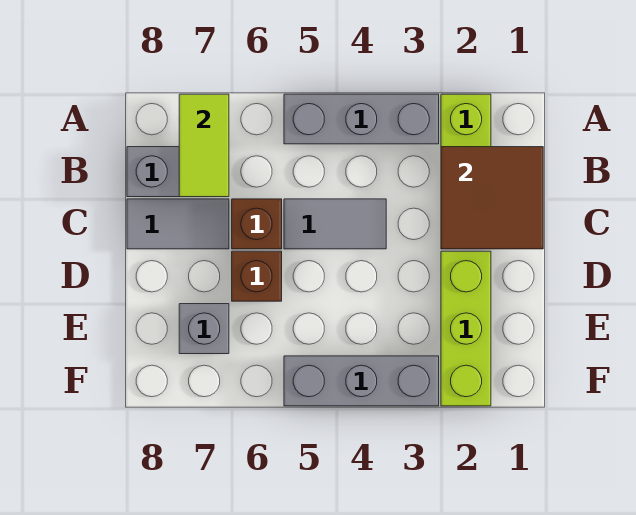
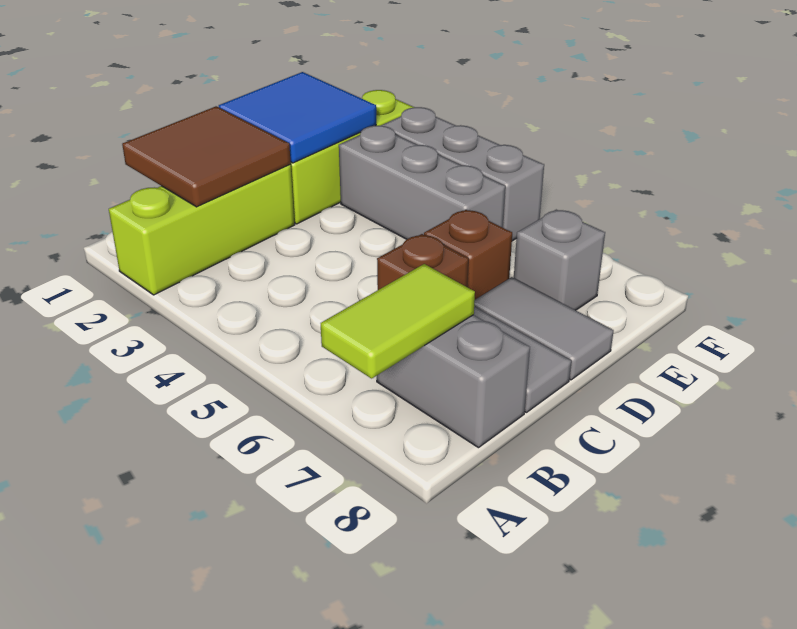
grey brick A3:A5 level 1 -> grey brick E3:E5 level 1
grey tile C4:C5 level 1 -> grey tile D7:D8 level 1
none -> blue tile D1:E2 level 2

